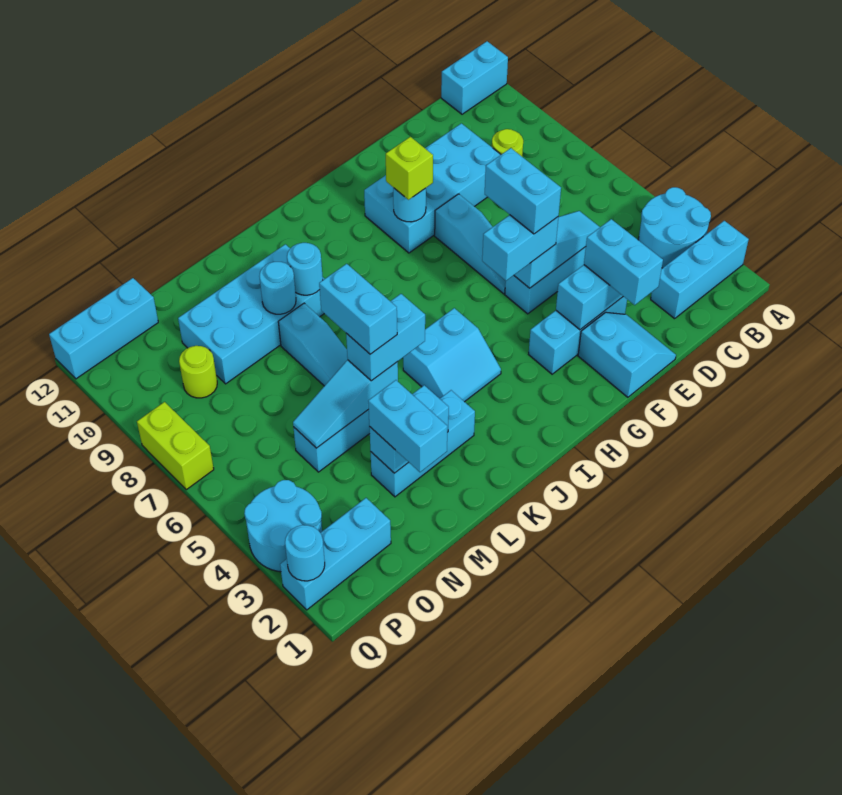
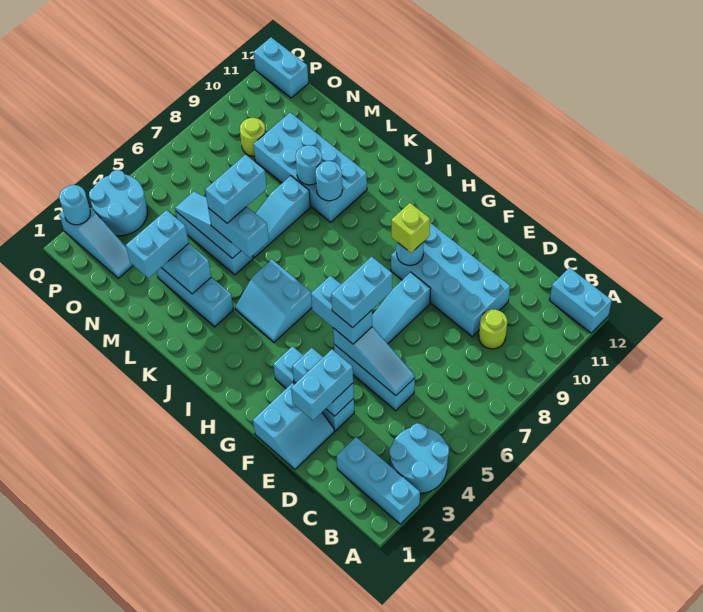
cyan brick O2:Q2 level 1 -> cyan slope O2:Q2 level 1 top Q
cyan brick O12:Q12 level 1 -> cyan brick P12:Q12 level 1
lime brick Q7:Q8 level 1 -> none

